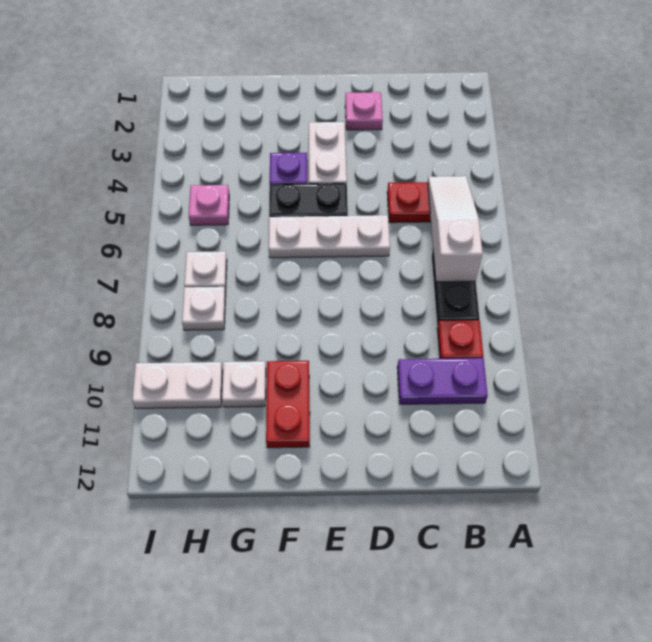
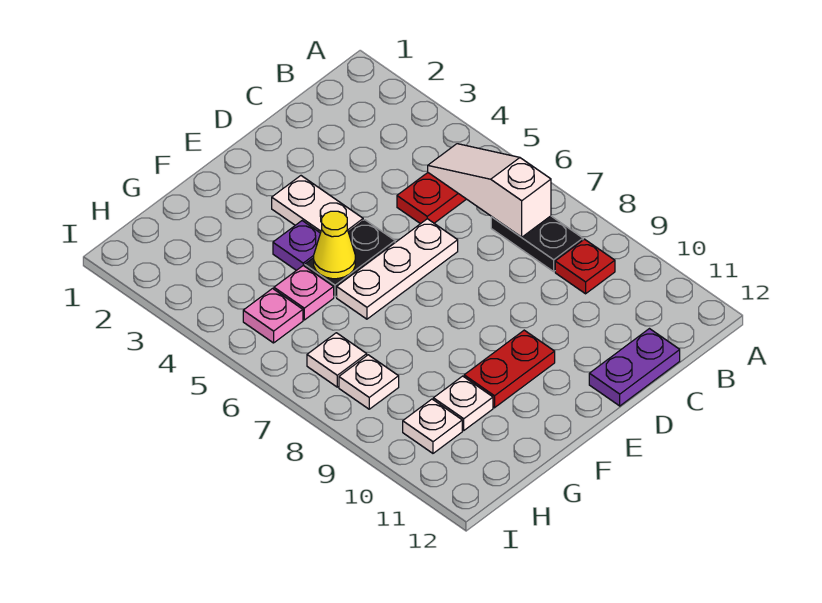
purple plate B10:C10 level 1 -> purple plate C12:D12 level 1
pink plate D2 level 1 -> pink plate G5 level 1
none -> yellow cone F5 level 2
red plate F10:F11 level 1 -> red plate E10:F10 level 1
white plate H10:I10 level 1 -> white plate H10 level 1

